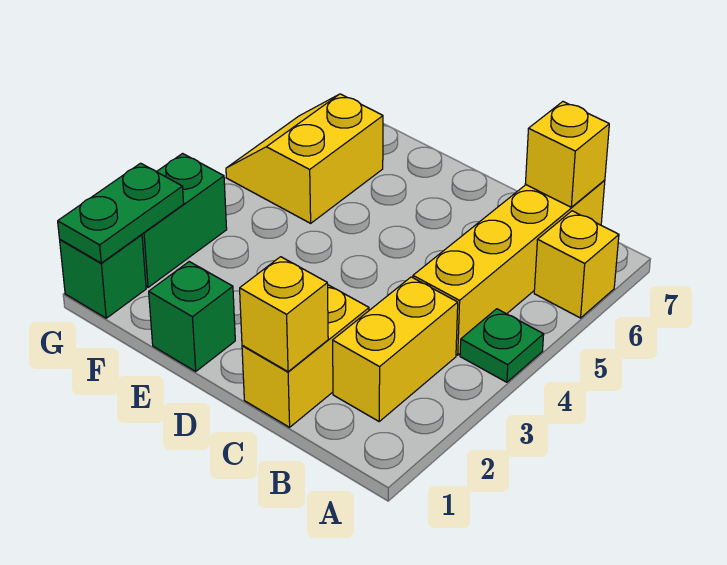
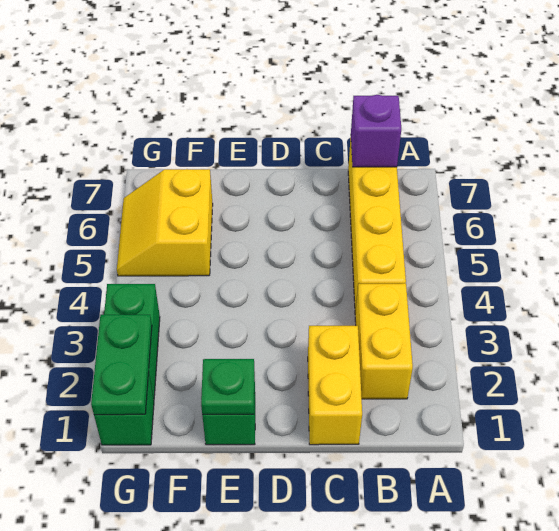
green plate A4 level 1 -> green plate E1 level 2
yellow brick A6 level 1 -> none
yellow brick B7 level 2 -> purple brick B7 level 2
yellow brick C1 level 2 -> none

